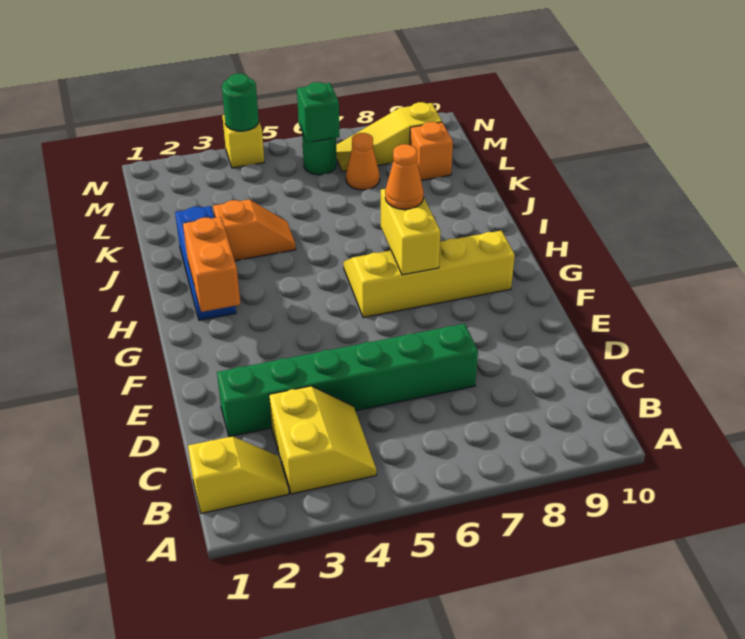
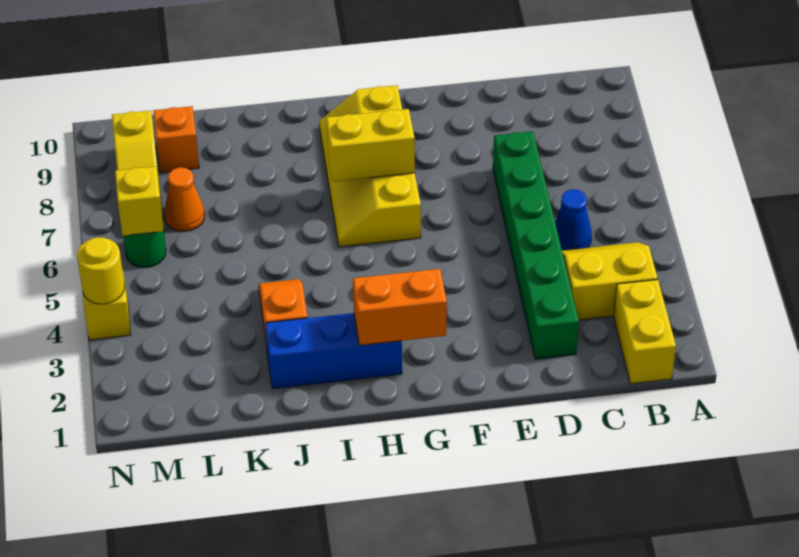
yellow slope B1:B2 level 1 top 1 -> yellow brick B1:B2 level 1
none -> blue cone C5 level 1
orange cone H7 level 3 -> none
green brick M6 level 2 -> yellow brick M6 level 2
green round brick N4 level 2 -> yellow round brick N4 level 2

